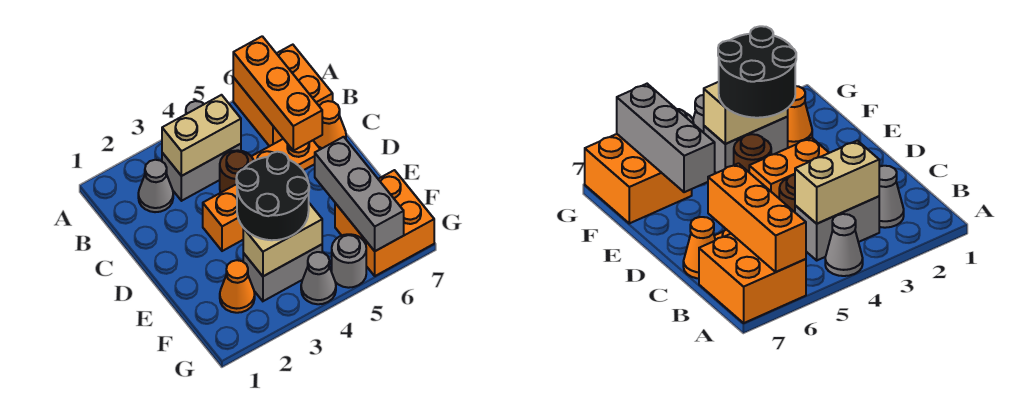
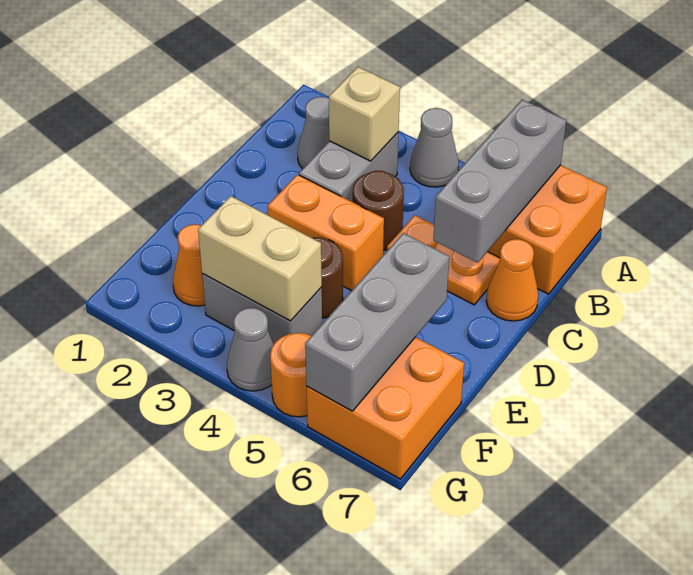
orange brick A6:C6 level 2 -> grey brick A6:C6 level 2
grey brick B3:B4 level 1 -> grey brick B3:C3 level 1
tan brick B3:B4 level 2 -> tan brick B3 level 2
black round brick E3:F4 level 3 -> none
grey round brick G5 level 1 -> orange round brick G5 level 1

